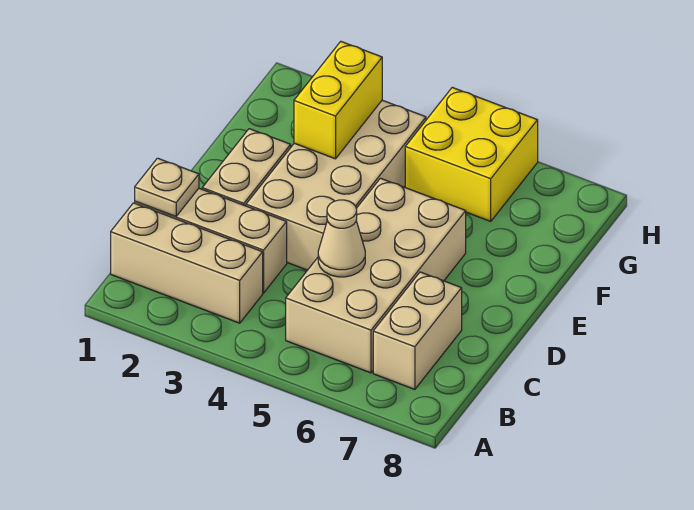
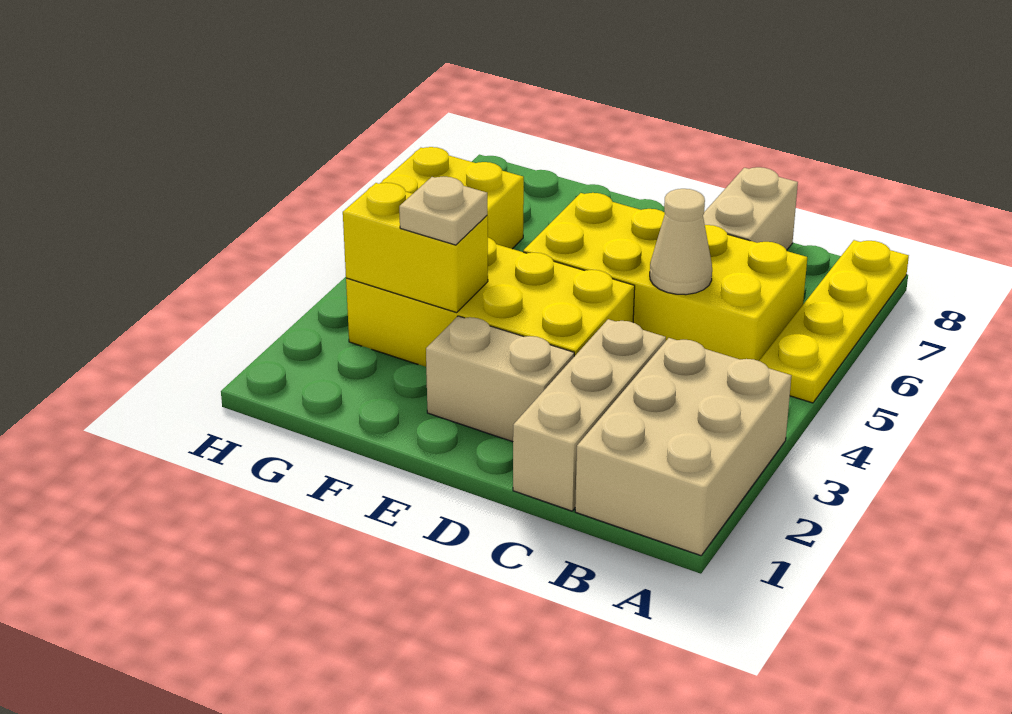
none -> yellow plate A5:A8 level 1
tan brick B1:B3 level 1 -> tan brick A1:B3 level 1
tan brick B5:E6 level 1 -> yellow brick B5:E6 level 1
tan brick B7:C7 level 1 -> tan brick C7:C8 level 1
tan plate C1 level 2 -> tan plate F3 level 3
tan brick D3:G4 level 1 -> yellow brick D3:G4 level 1

